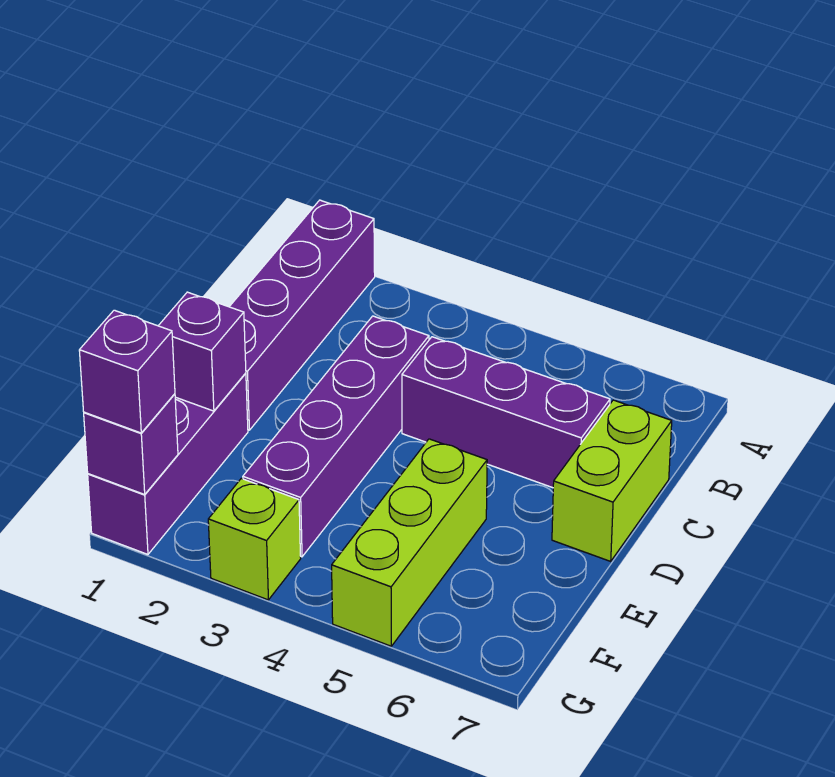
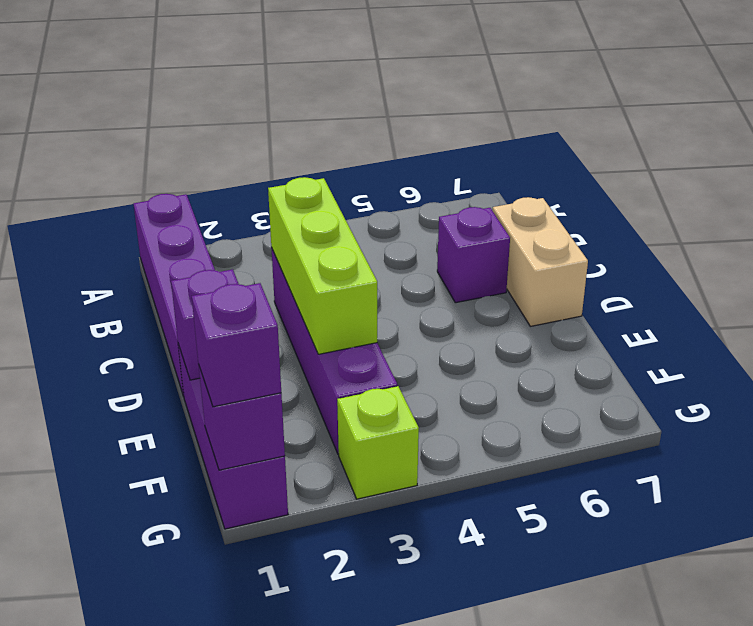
purple brick C4:C6 level 1 -> purple brick C6 level 1
lime brick C7:D7 level 1 -> tan brick C7:D7 level 1
lime brick E5:G5 level 1 -> lime brick C3:E3 level 2

